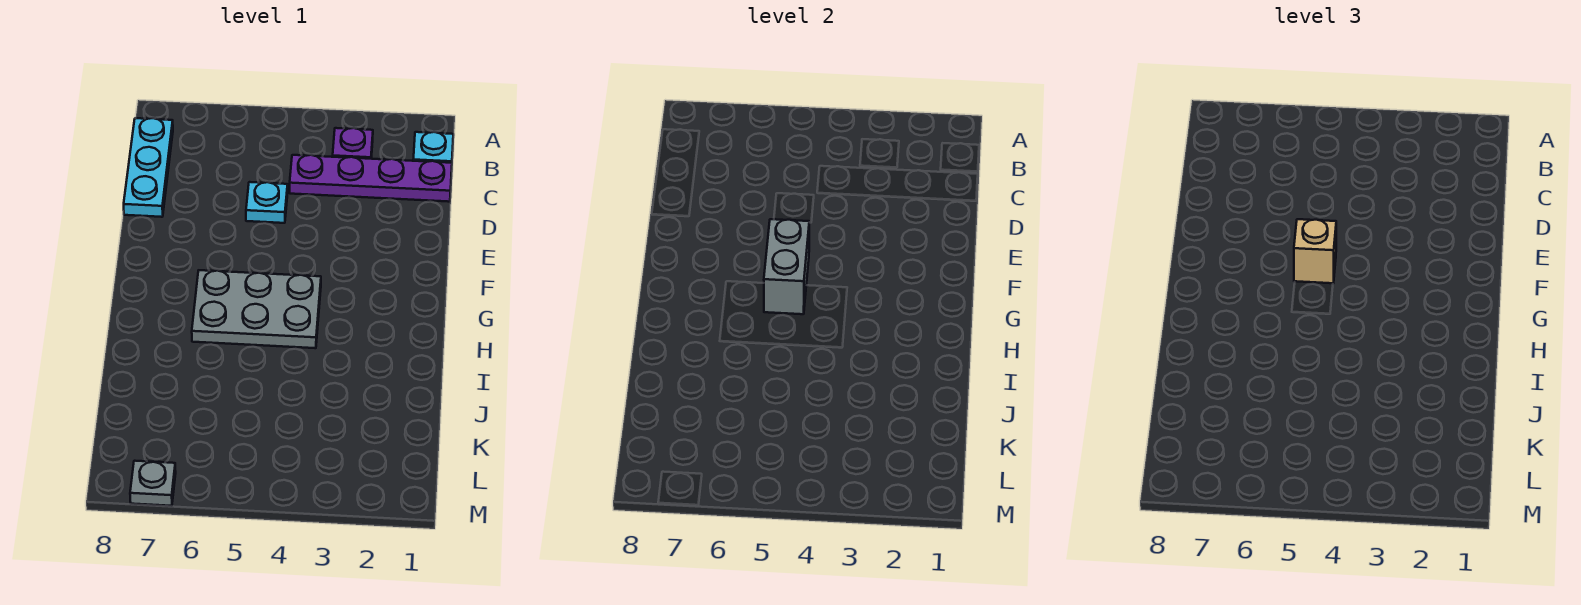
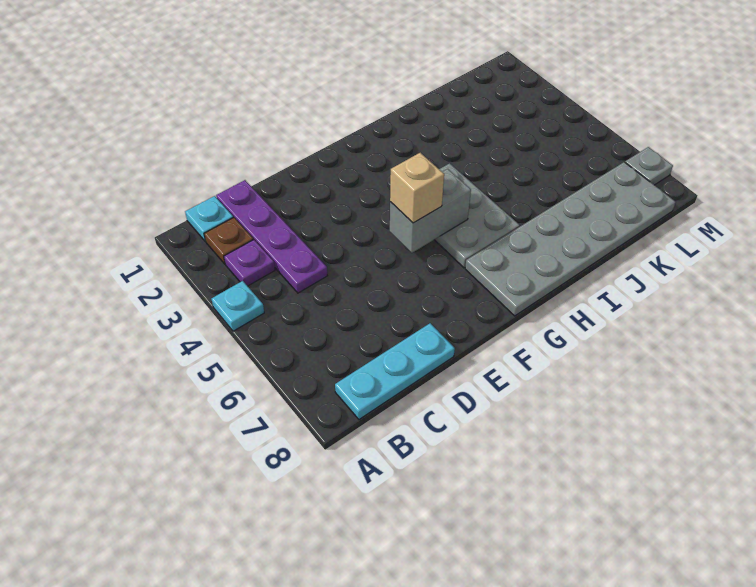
none -> brown plate B2 level 1
cyan plate D5 level 1 -> cyan plate A4 level 1
none -> grey plate G7:L8 level 1

